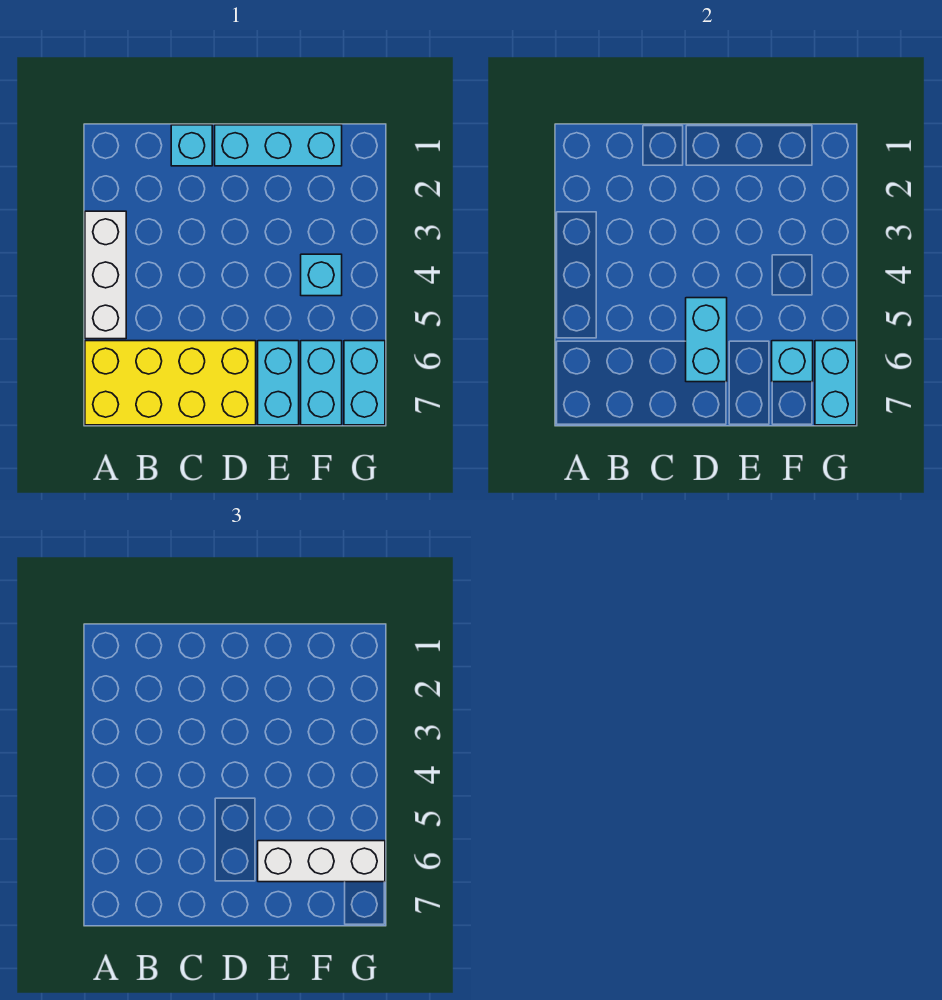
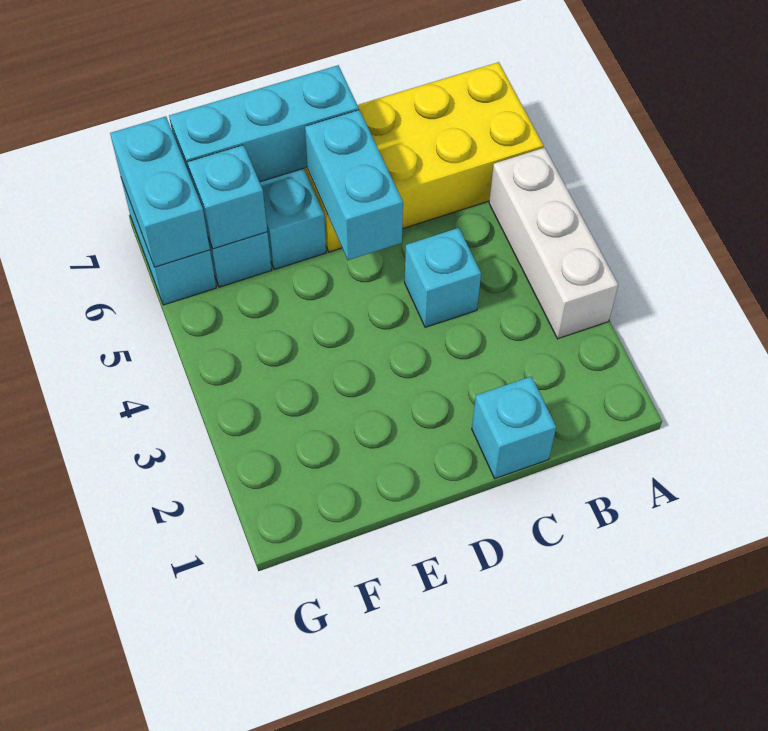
cyan brick D1:F1 level 1 -> cyan brick D7:F7 level 2
white brick E6:G6 level 3 -> none
cyan brick F4 level 1 -> cyan brick C4 level 1

